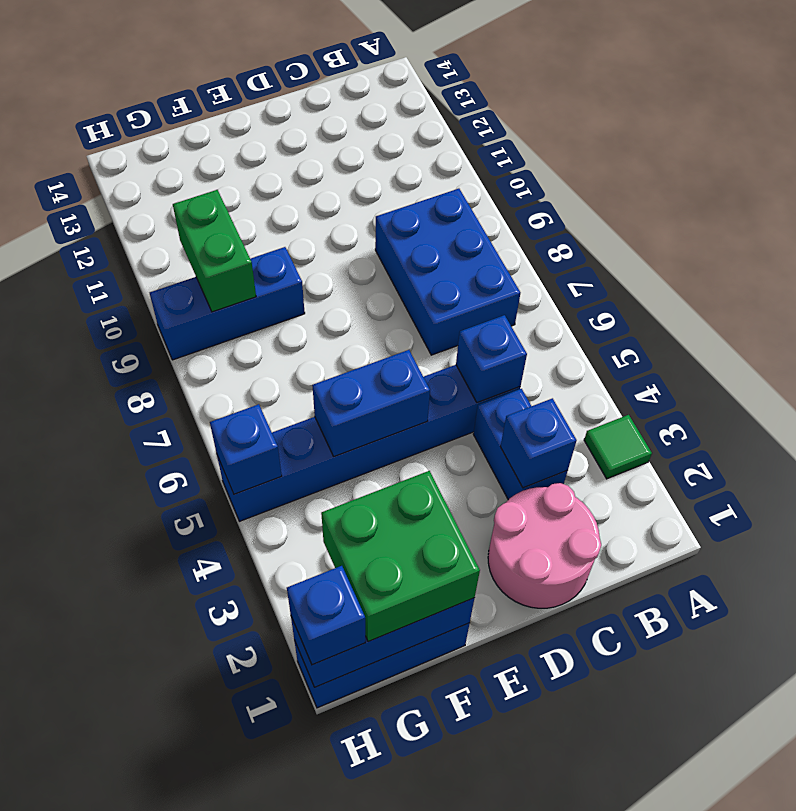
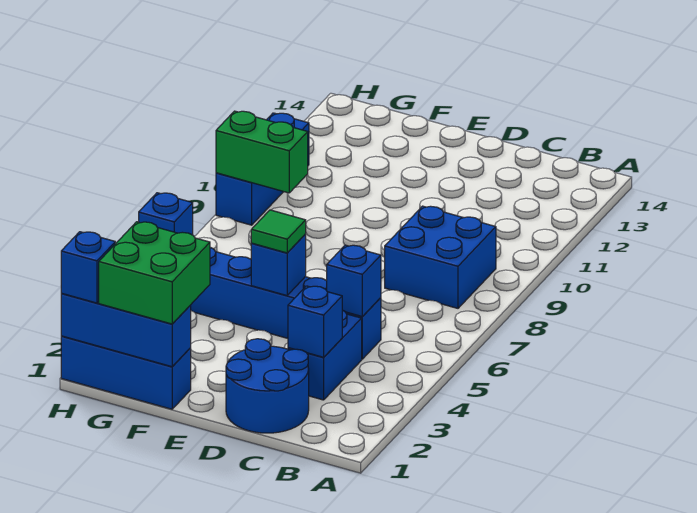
green tile A3 level 1 -> green tile E5 level 3
blue brick B7:C9 level 1 -> blue brick B8:C9 level 1
pink round brick C1:D2 level 1 -> blue round brick C1:D2 level 1
blue brick E5:F5 level 2 -> blue brick E5 level 2
blue brick F9:H9 level 1 -> blue brick H9:H11 level 1
green brick G9:G10 level 2 -> green brick G9:H9 level 2

